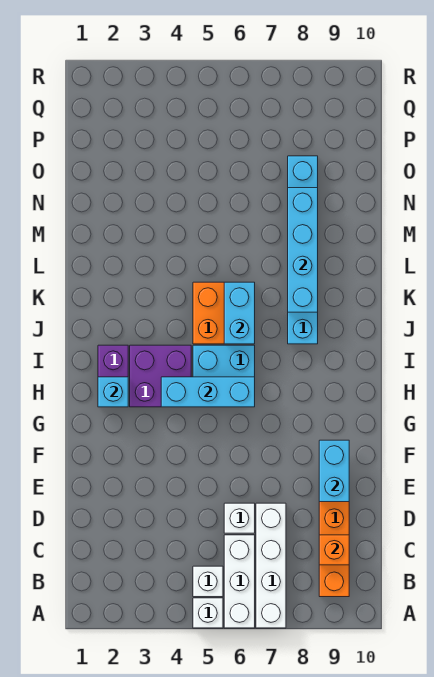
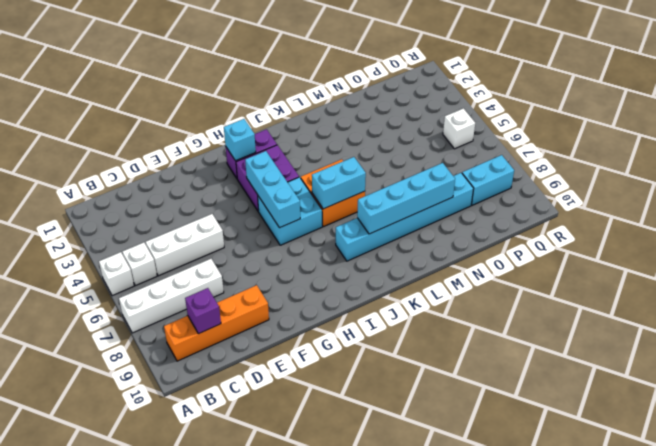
white brick A6:C6 level 1 -> white brick C5:E5 level 1
orange brick C9 level 2 -> purple brick C9 level 2
white brick D6 level 1 -> white brick Q5 level 1
cyan brick E9:F9 level 2 -> cyan brick P8:Q8 level 1

